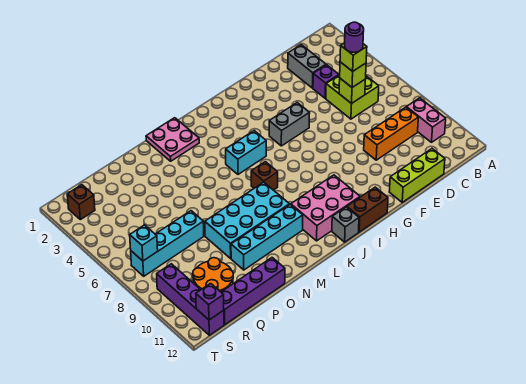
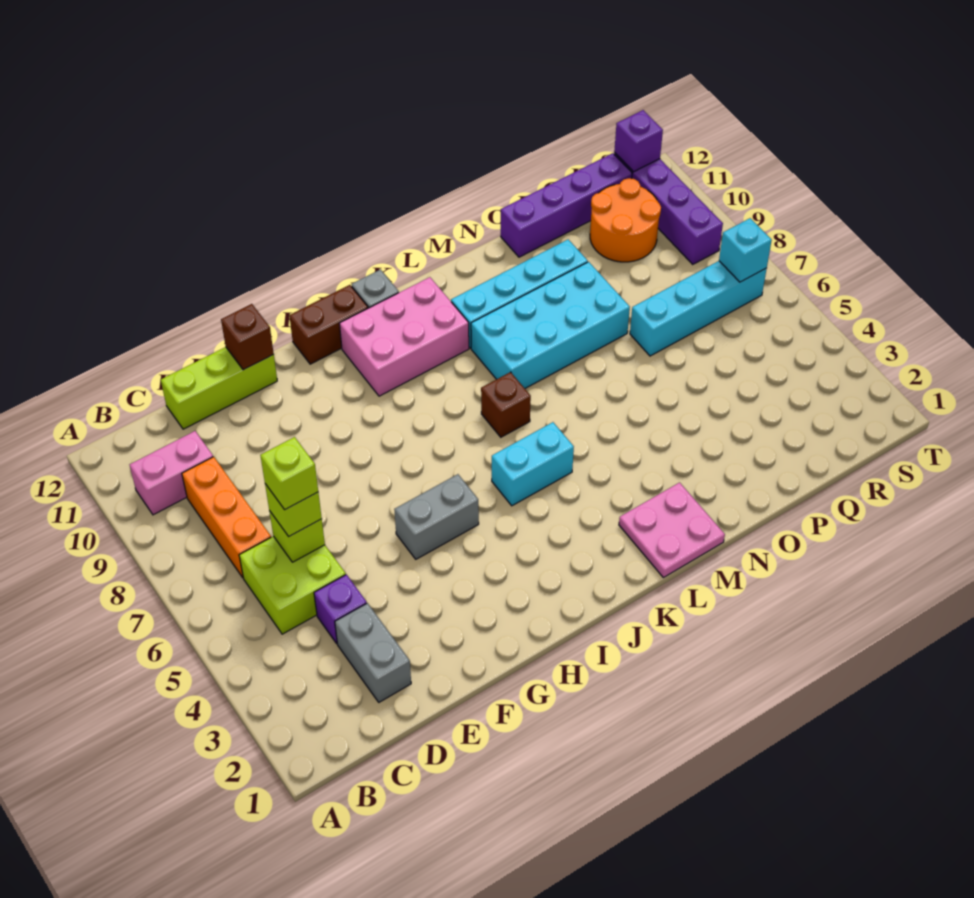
pink brick B9:B10 level 1 -> pink brick B10:C10 level 1
orange brick C9:E9 level 1 -> orange brick C7:C9 level 1
purple round brick D6 level 5 -> none
brown brick S2 level 1 -> brown brick F12 level 2

